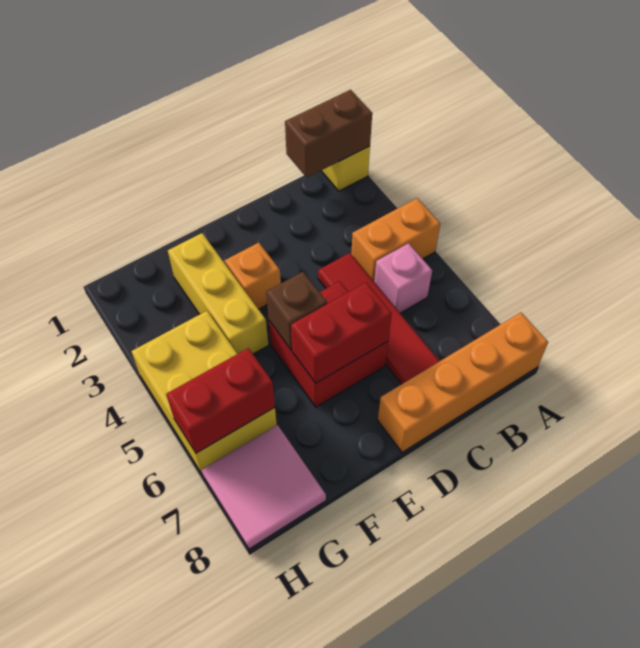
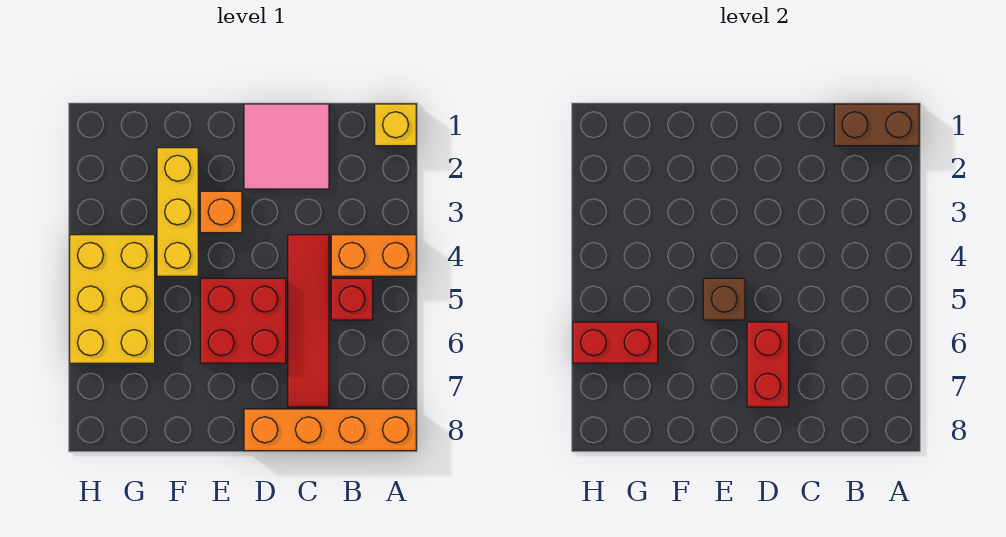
pink brick B5 level 1 -> red brick B5 level 1
red brick D6:E6 level 2 -> red brick D6:D7 level 2
pink tile G7:H8 level 1 -> pink tile C1:D2 level 1

